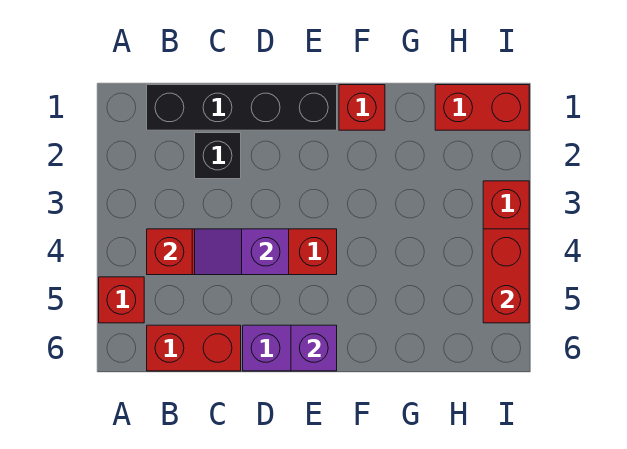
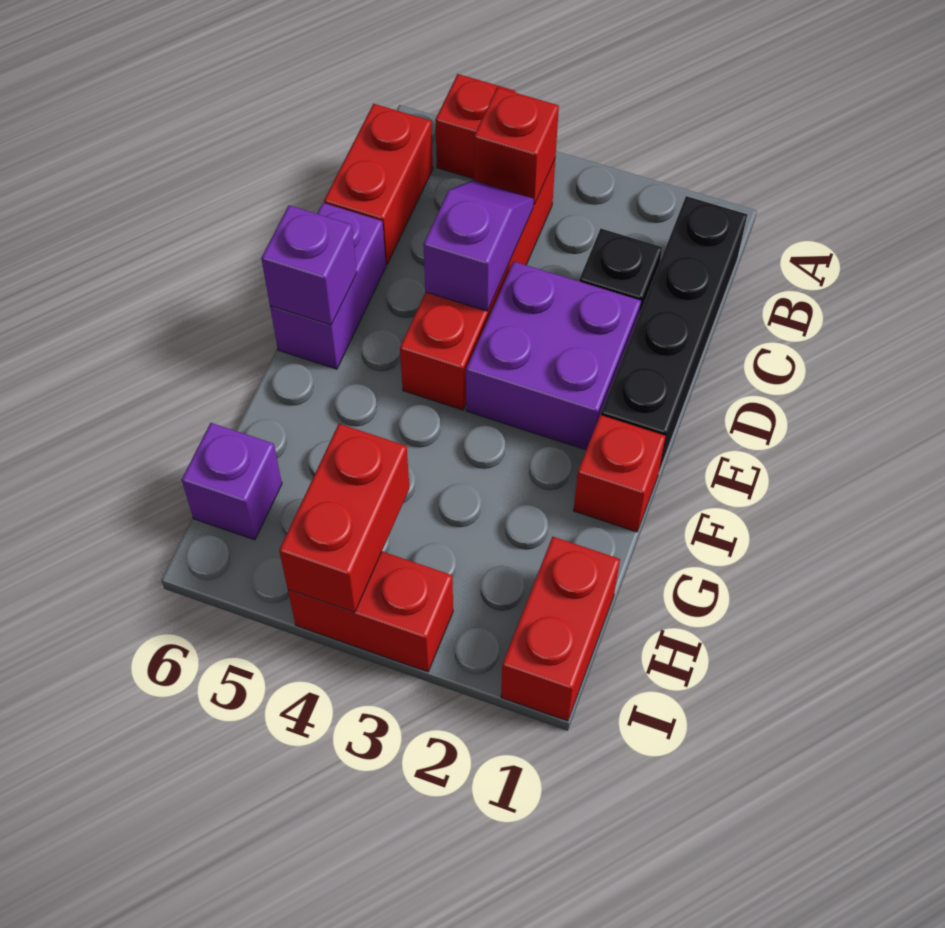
none -> purple brick D2:E3 level 1
none -> purple brick H6 level 1
red brick I4:I5 level 2 -> red brick H4:I4 level 2

